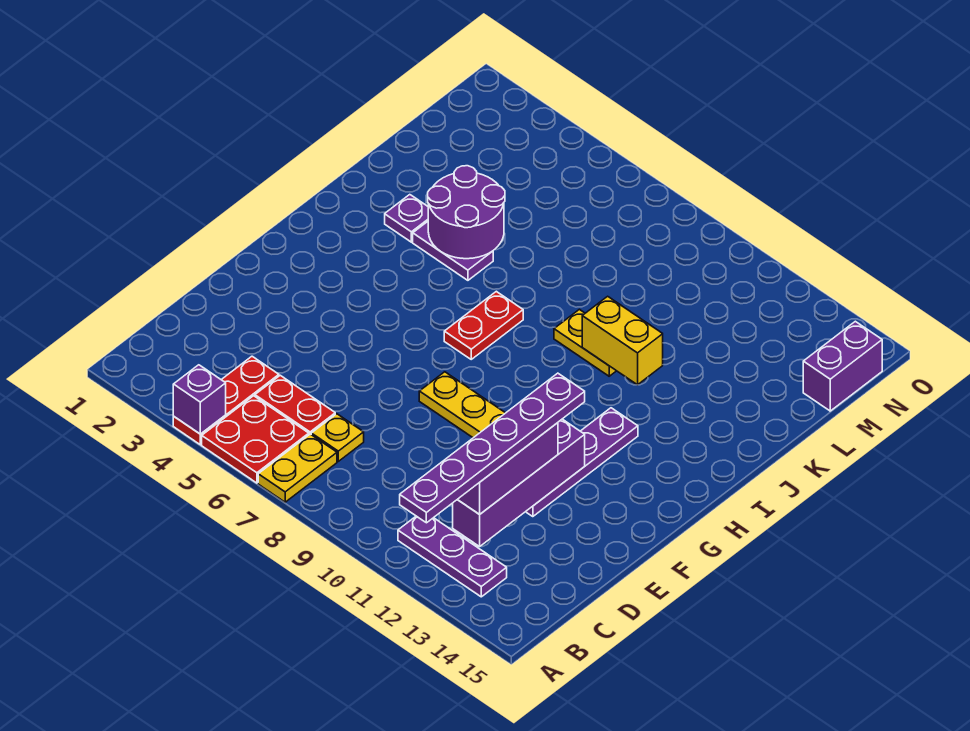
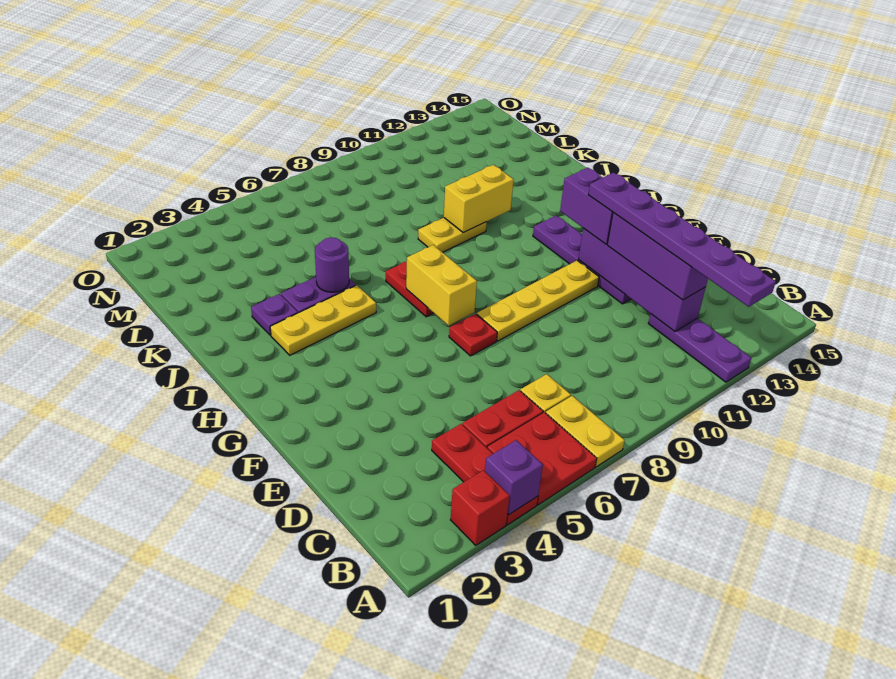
none -> red brick A3 level 1
purple plate B11:B13 level 1 -> purple plate A12:C12 level 1
none -> red plate F7 level 1
none -> yellow brick G7:H7 level 2
none -> yellow plate I3:I5 level 1
purple round brick J4:K5 level 2 -> purple round brick J5 level 2
purple brick M15:N15 level 1 -> purple brick F12:G12 level 3

